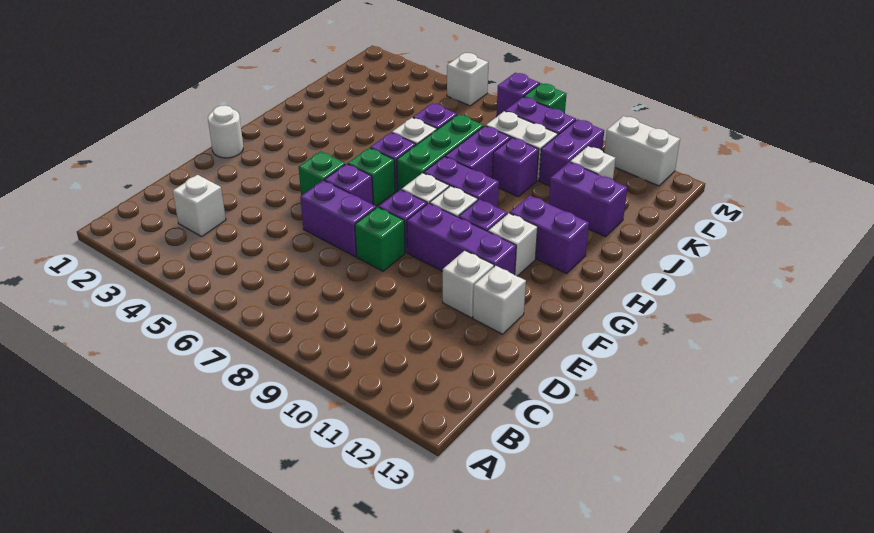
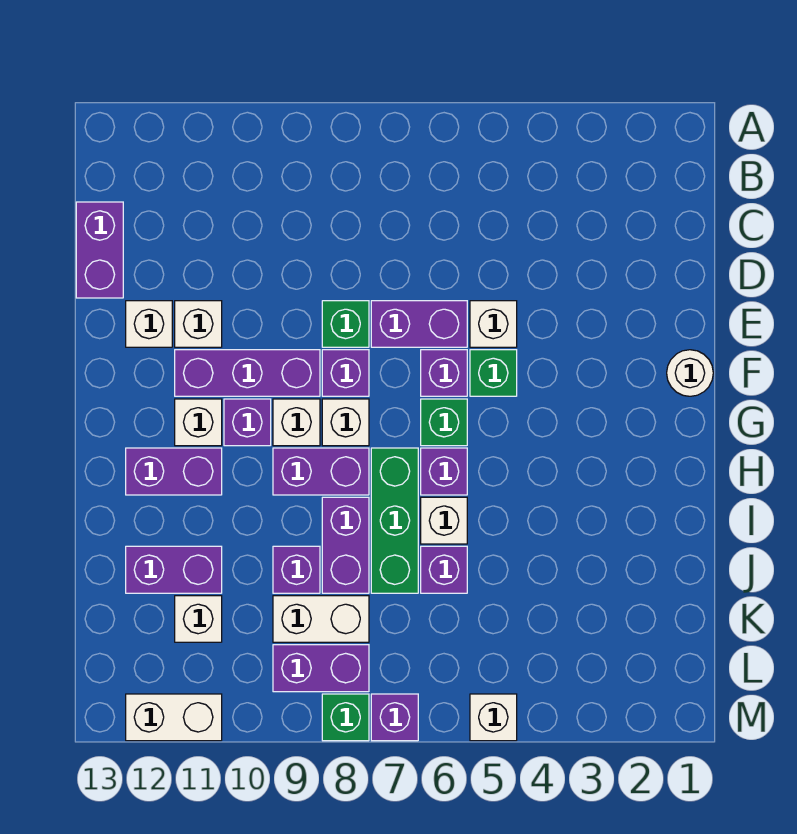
white brick C3 level 1 -> white brick E5 level 1
purple brick K10:L10 level 1 -> purple brick C13:D13 level 1

